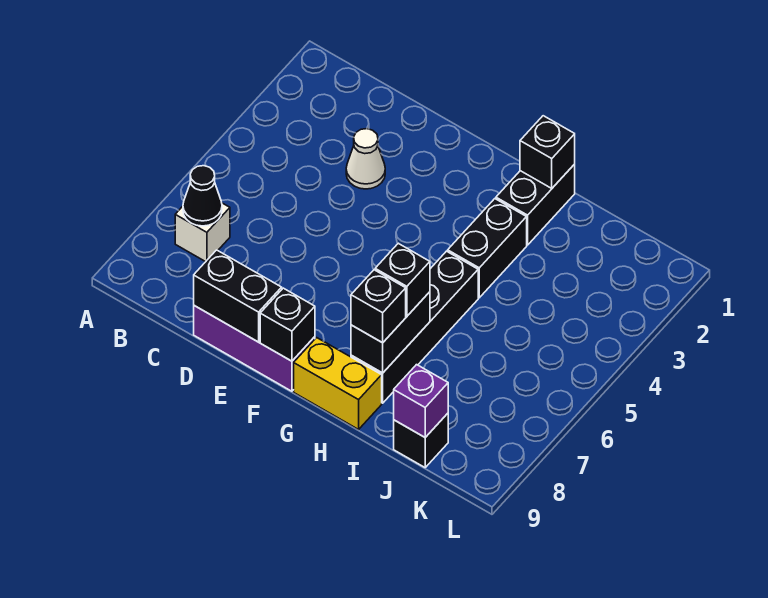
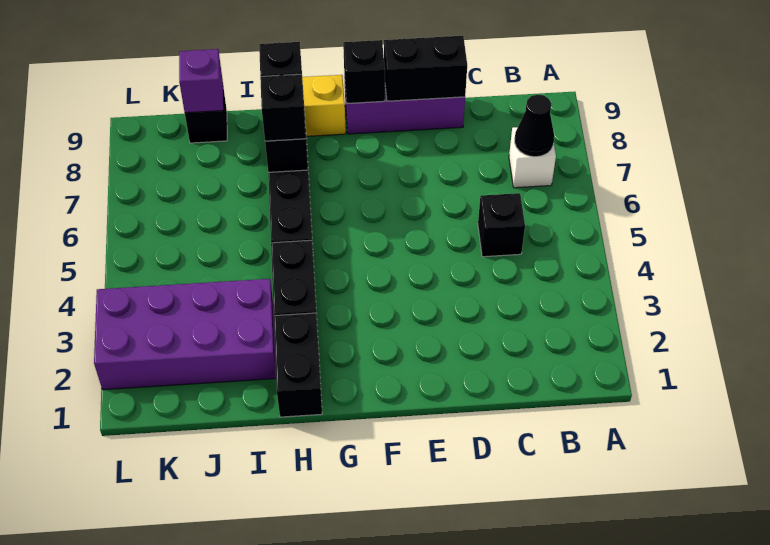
white cone D3 level 1 -> none
black brick H1 level 2 -> black brick C5 level 1
none -> purple brick I2:L3 level 1

